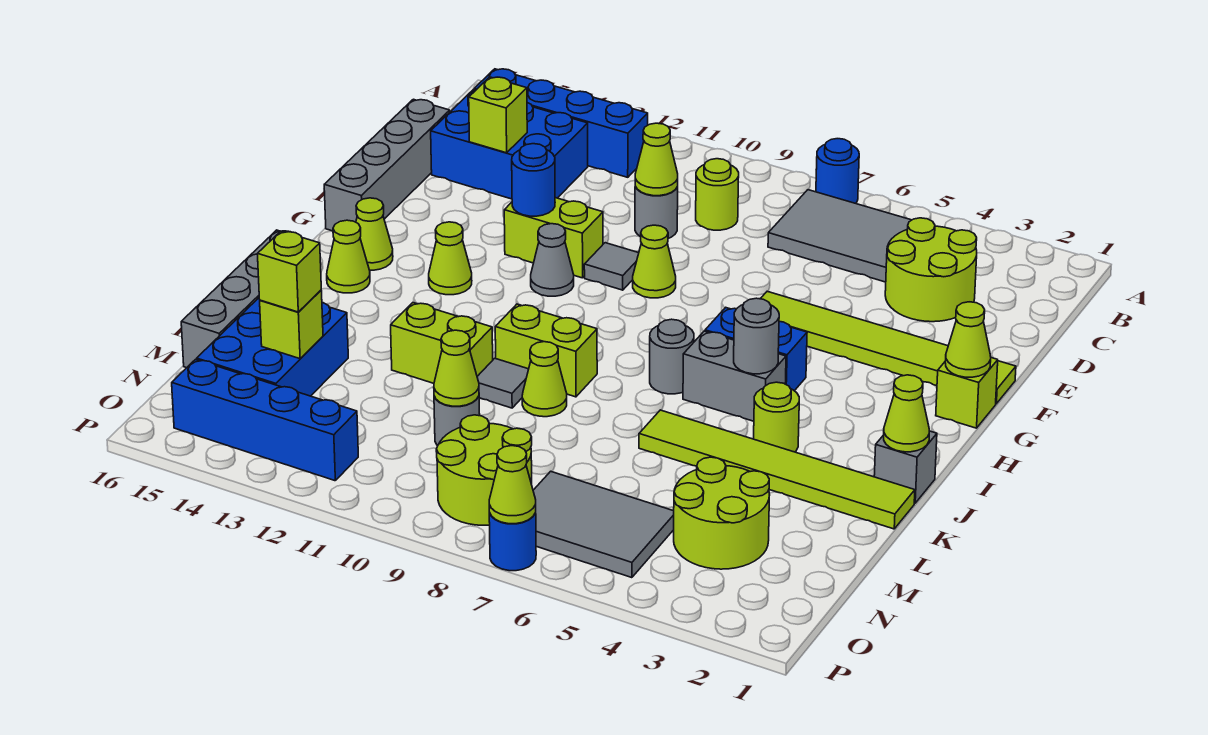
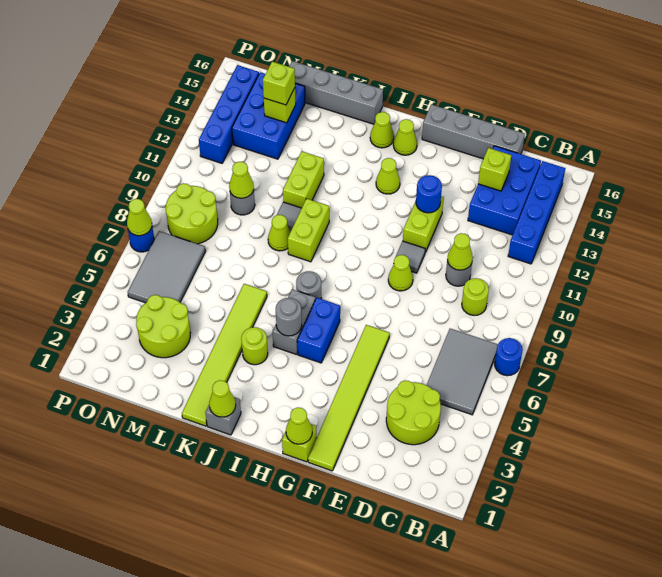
grey cone G11 level 1 -> none
blue brick L14:N15 level 1 -> blue brick M13:N15 level 1

